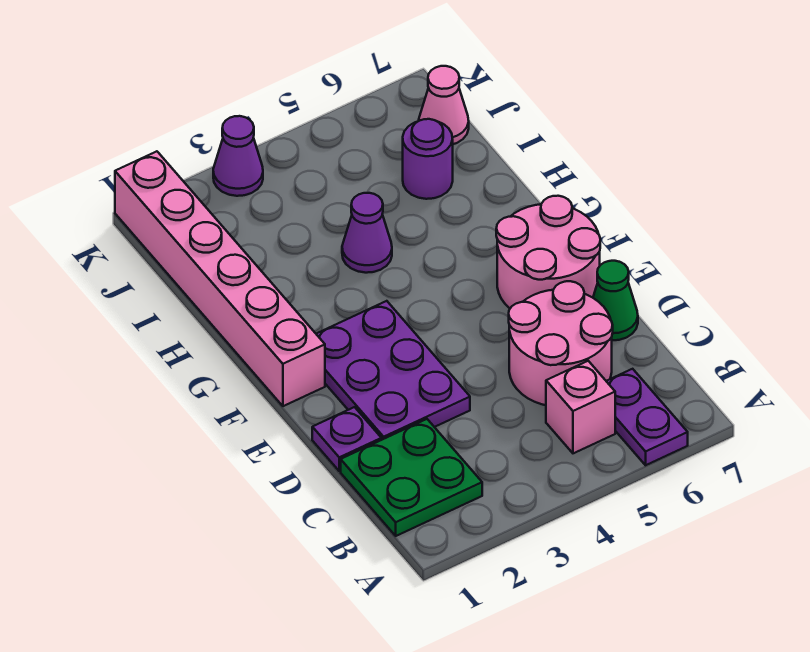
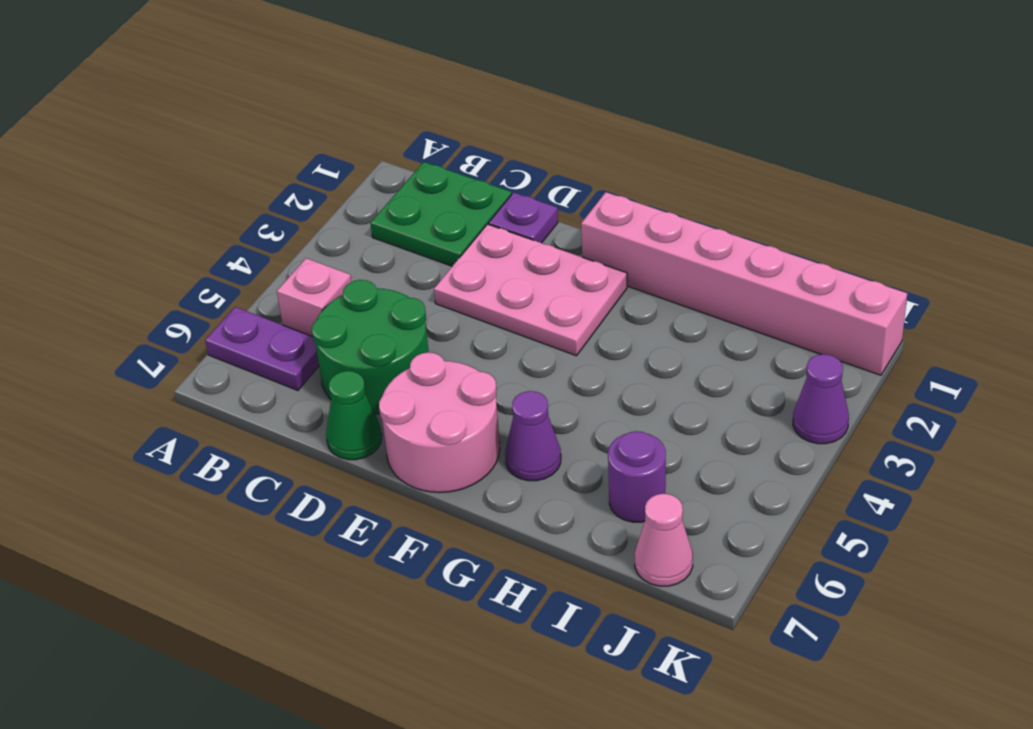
pink round brick C5:D6 level 1 -> green round brick C5:D6 level 1
purple plate D2:F3 level 1 -> pink plate D2:F3 level 1
purple cone H4 level 1 -> purple cone G6 level 1

